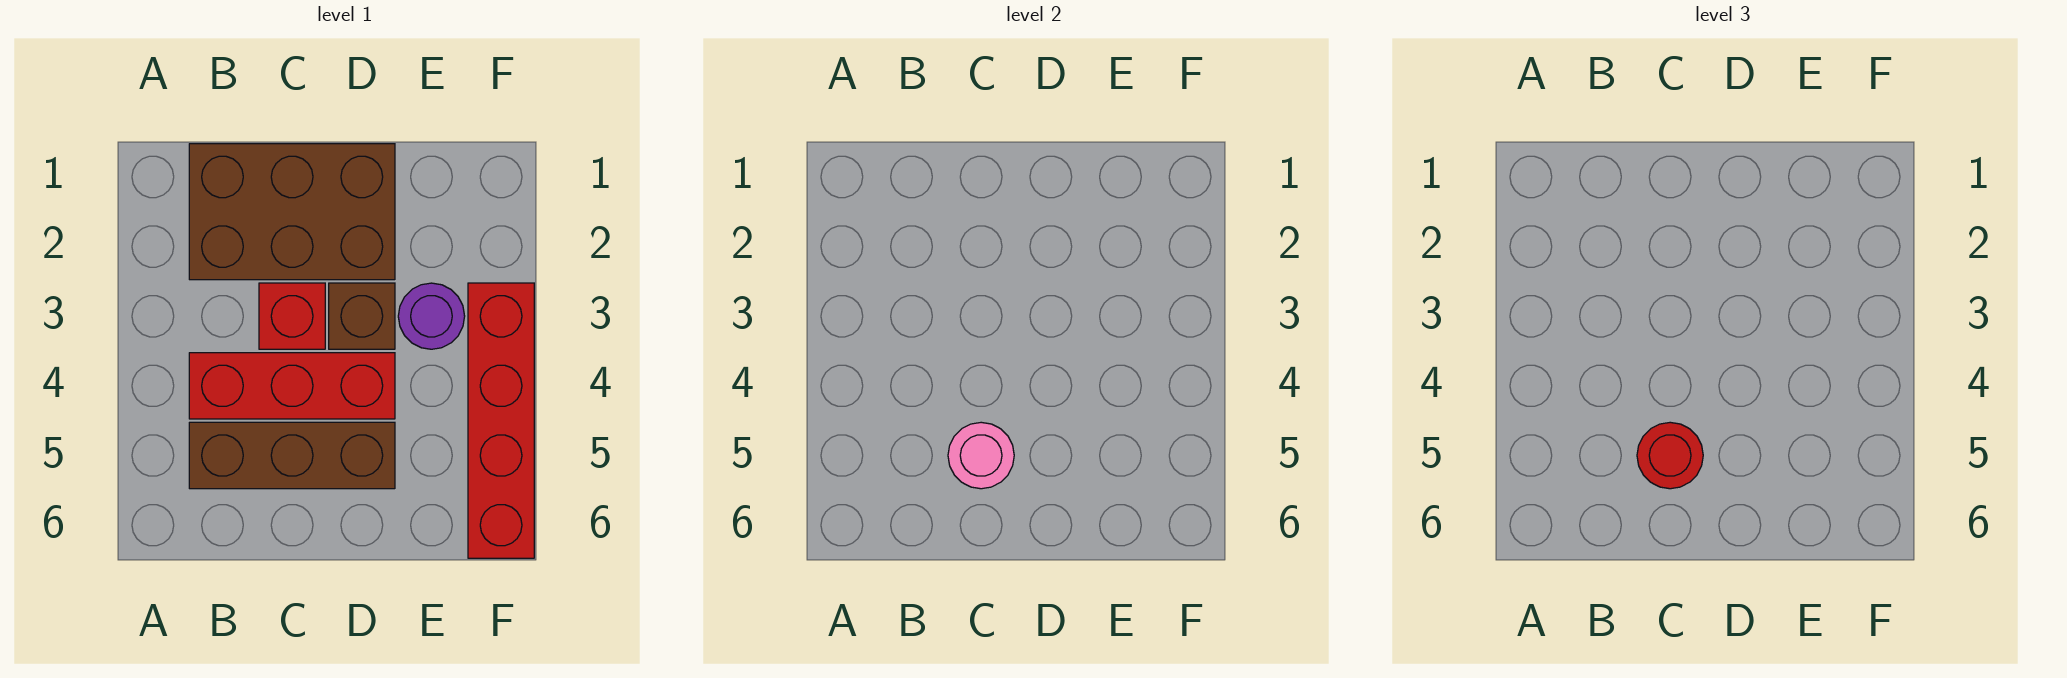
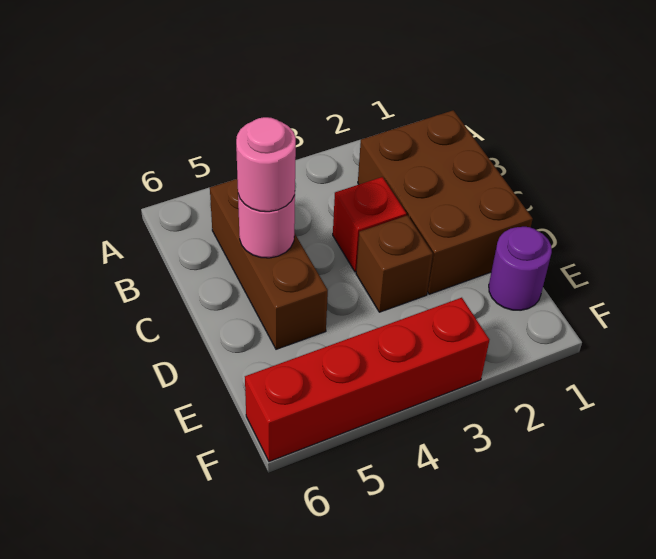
red brick B4:D4 level 1 -> none
red round brick C5 level 3 -> pink round brick C5 level 3
purple round brick E3 level 1 -> purple round brick E1 level 1

